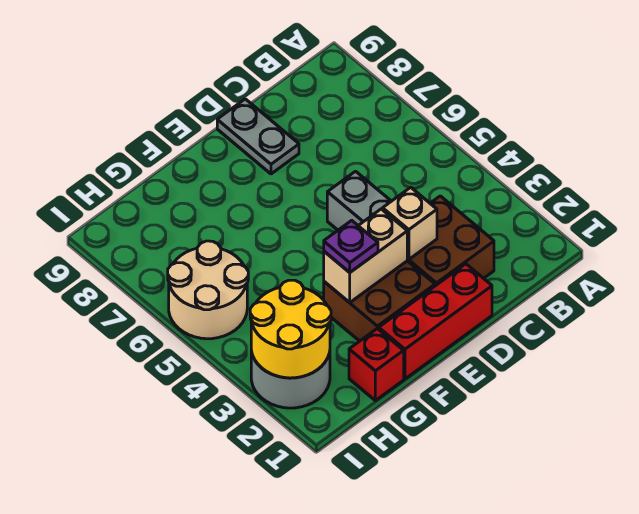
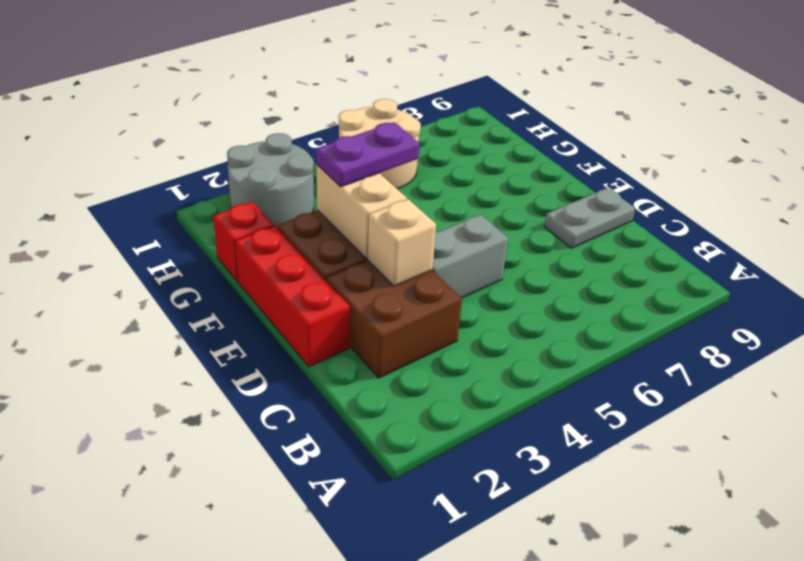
purple plate F3 level 3 -> purple plate F3:F4 level 3
yellow round brick H2:I3 level 2 -> none

